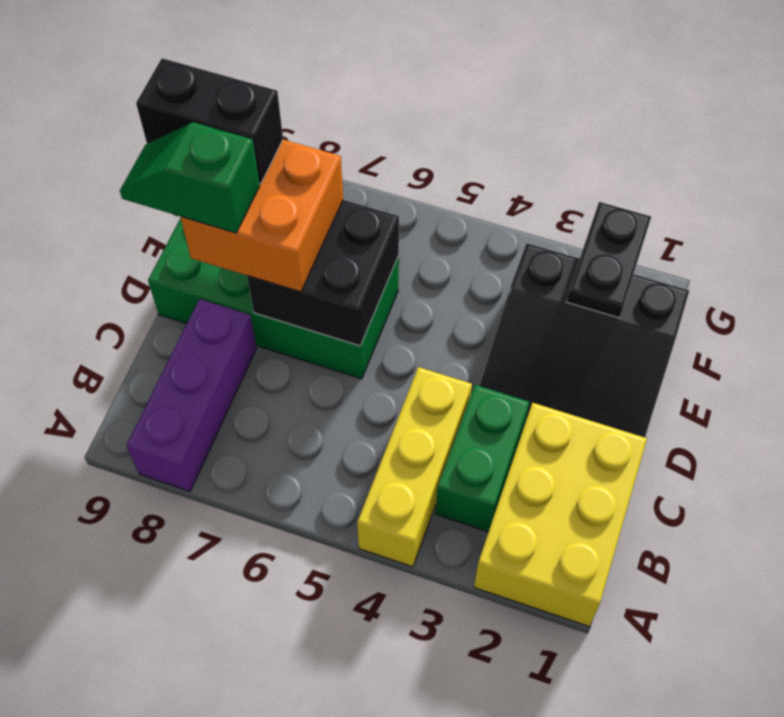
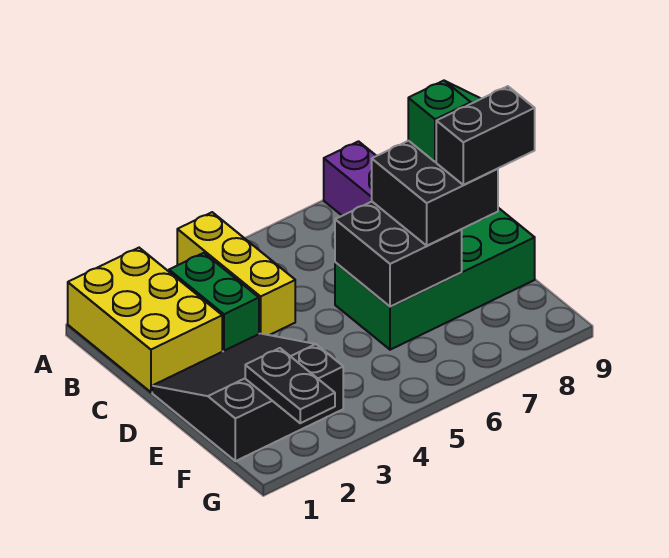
orange brick D7:E8 level 3 -> black brick D7:E8 level 3

